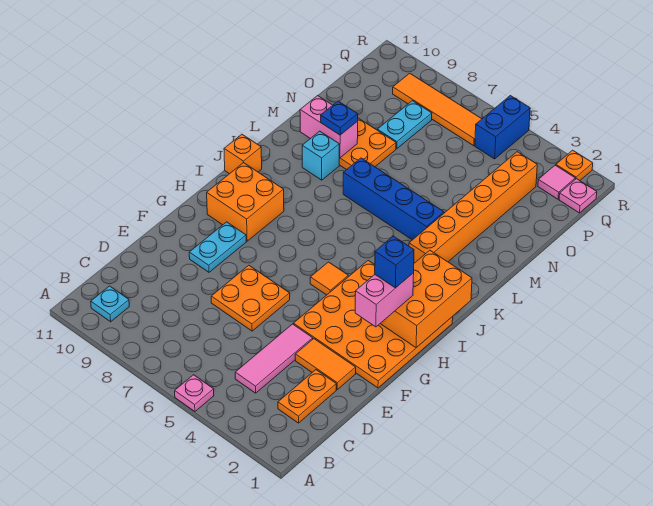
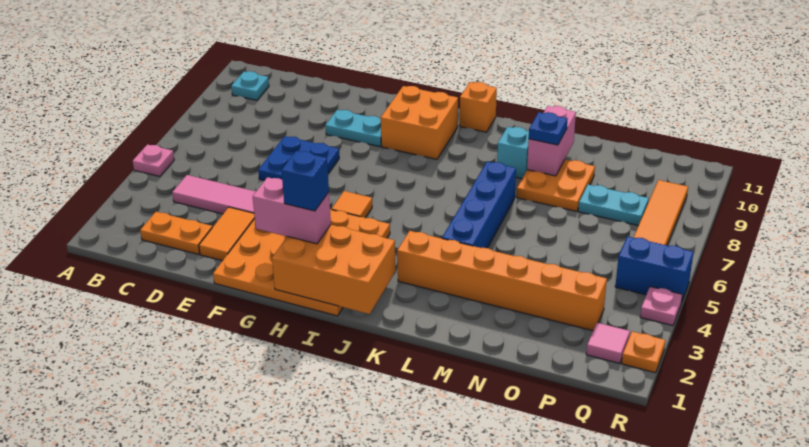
orange plate E6:F7 level 1 -> blue plate E6:F7 level 1
pink plate Q1 level 1 -> pink plate R4 level 1

